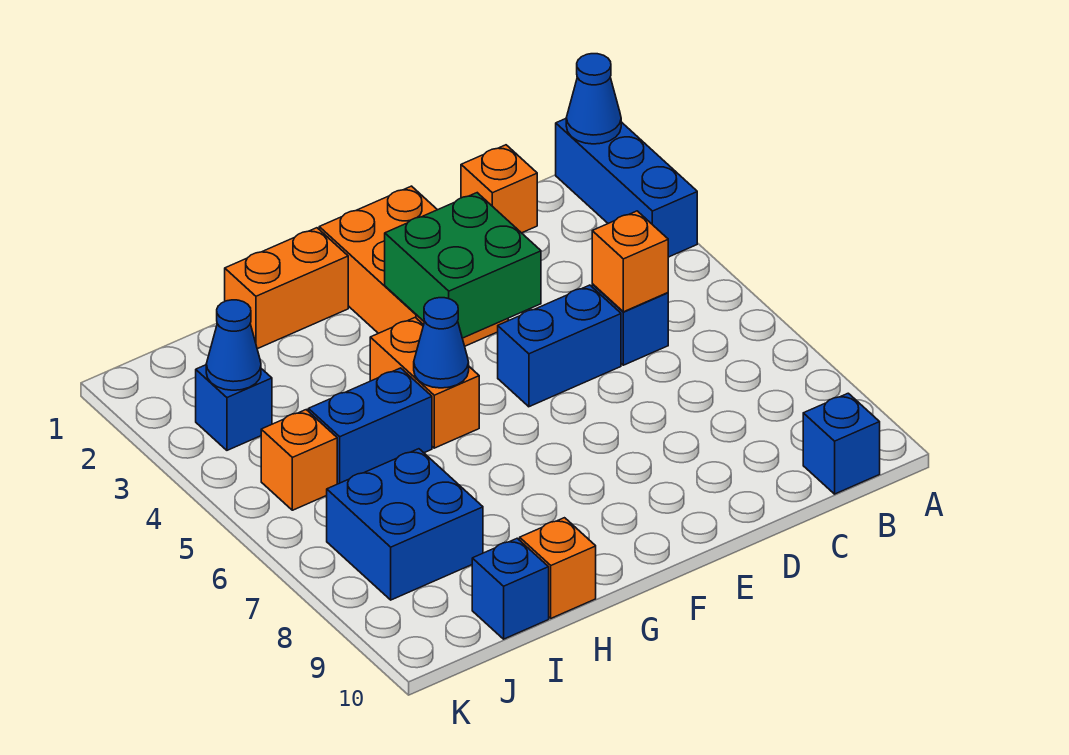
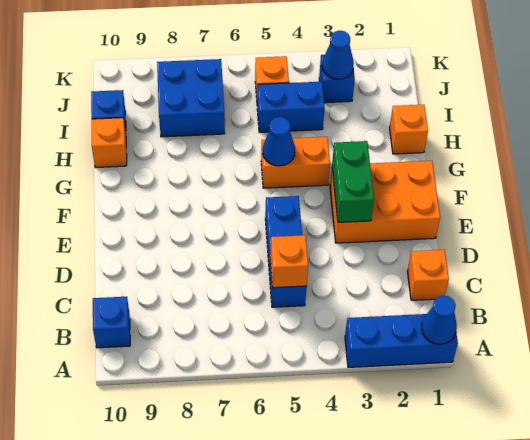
green brick E3:F4 level 2 -> green brick E3:F3 level 2
orange brick G1:H1 level 1 -> orange brick H1 level 1
blue brick H5:I5 level 1 -> blue brick I4:I5 level 1

